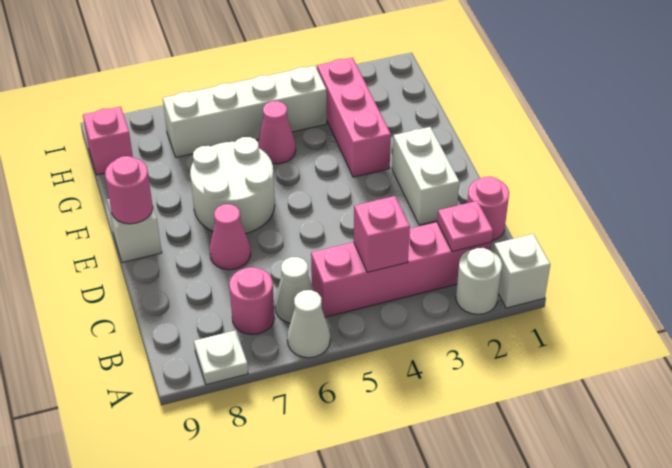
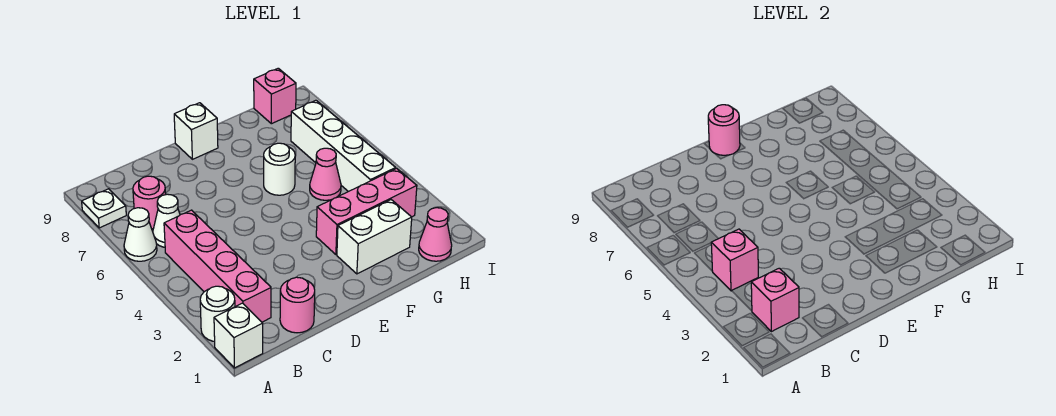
pink plate B2 level 2 -> pink brick B2 level 2
white brick D2:E2 level 1 -> white brick F2:G2 level 1
pink cone D7 level 1 -> pink cone H1 level 1
white round brick E6:F7 level 1 -> white round brick F6 level 1

